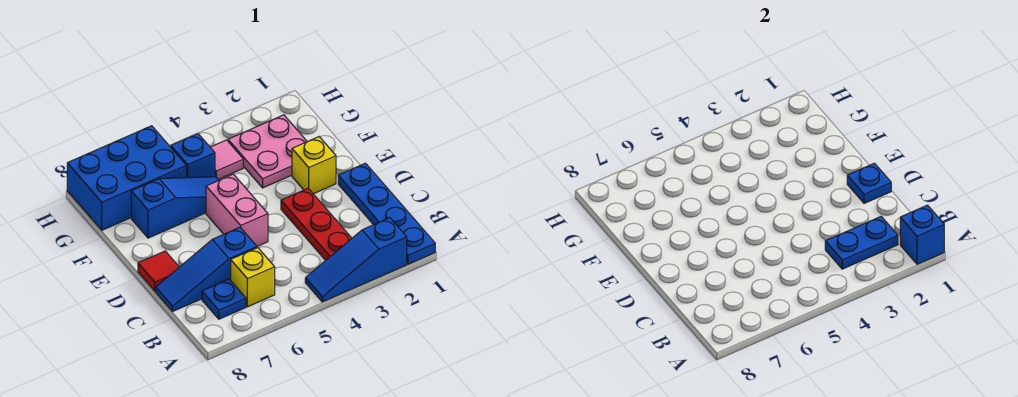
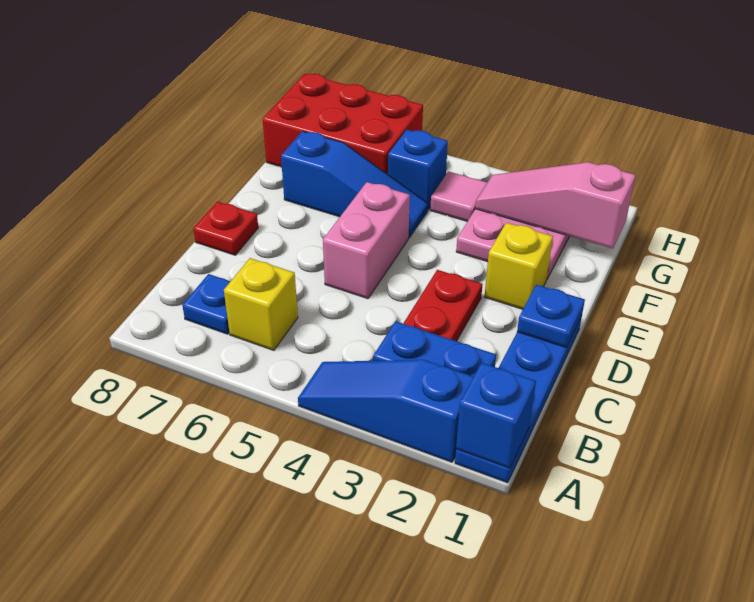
blue slope C6:C8 level 1 top 6 -> none
red tile D8 level 1 -> red plate D8 level 1
none -> pink slope G1:G3 level 2 top 1
blue brick G6:H8 level 1 -> red brick G6:H8 level 1

